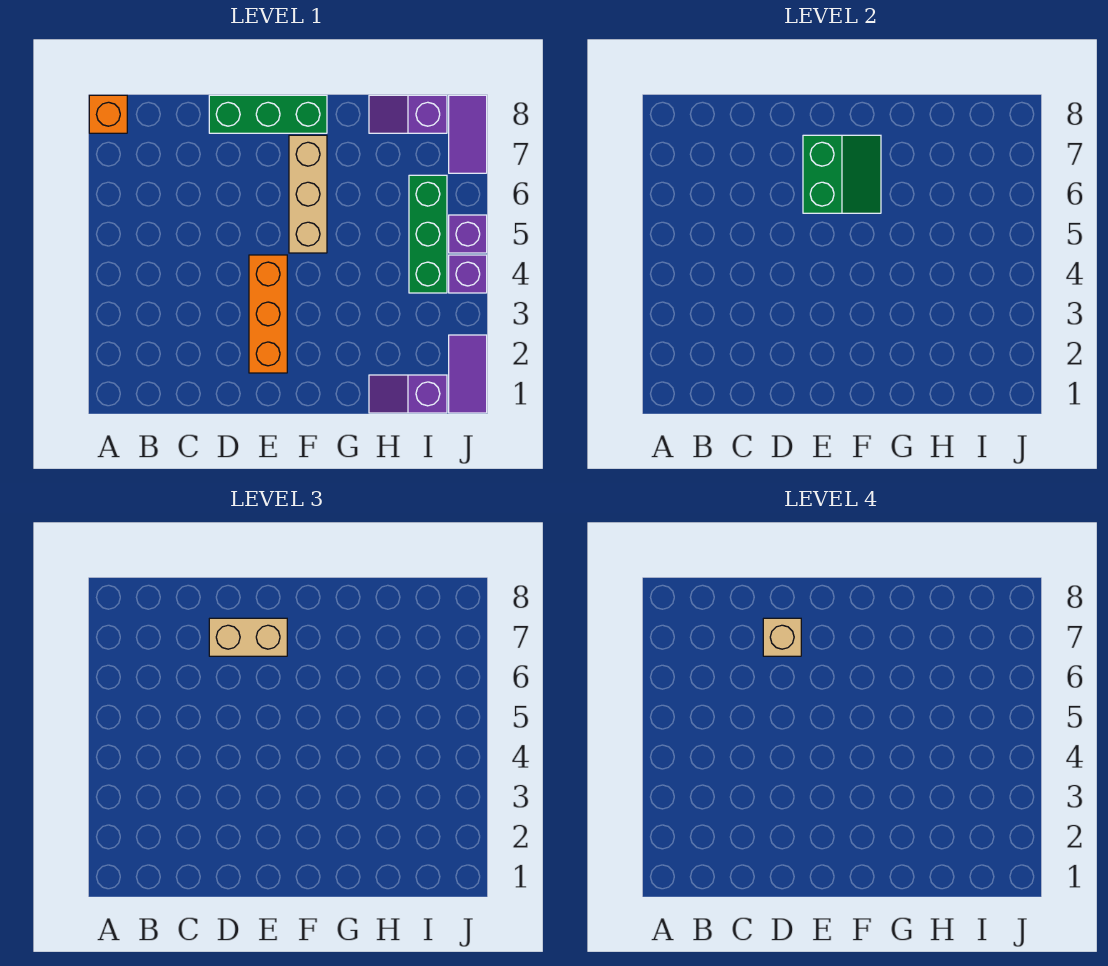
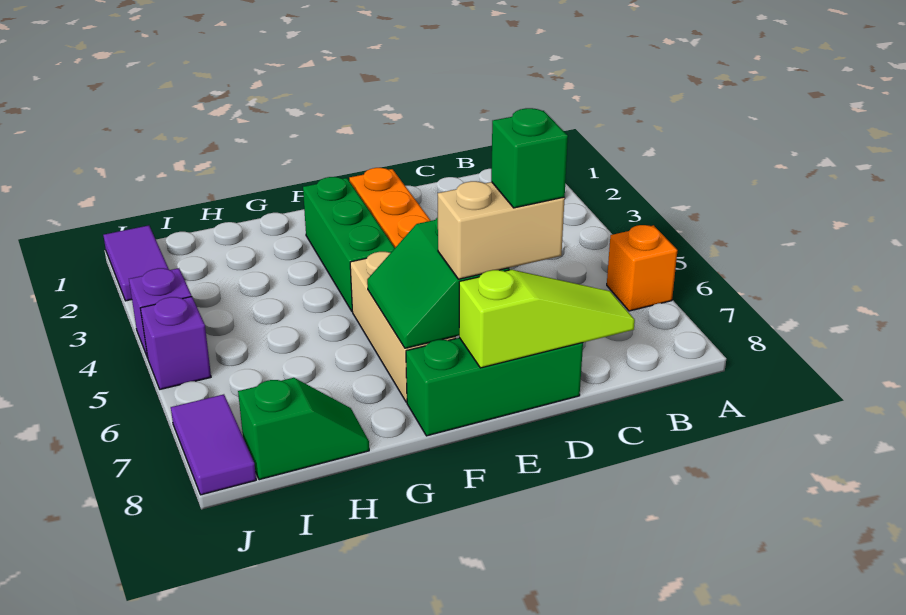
orange brick A8 level 1 -> orange brick A6 level 1
none -> lime slope C8:E8 level 2 top E
tan brick D7 level 4 -> green brick D7 level 4
purple slope H1:I1 level 1 top I -> none
purple slope H8:I8 level 1 top I -> green slope H8:I8 level 1 top I
green brick I4:I6 level 1 -> green brick F2:F4 level 1

